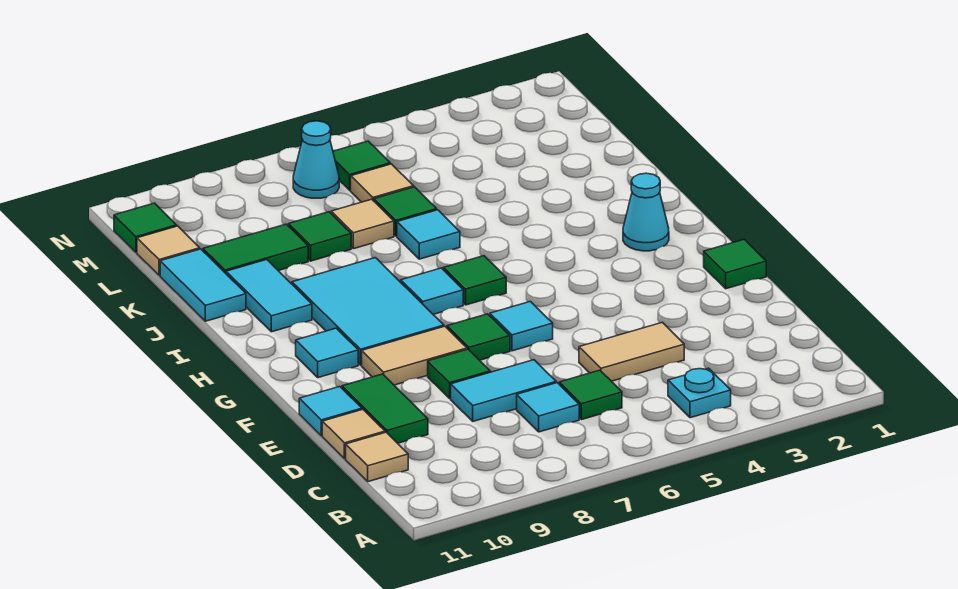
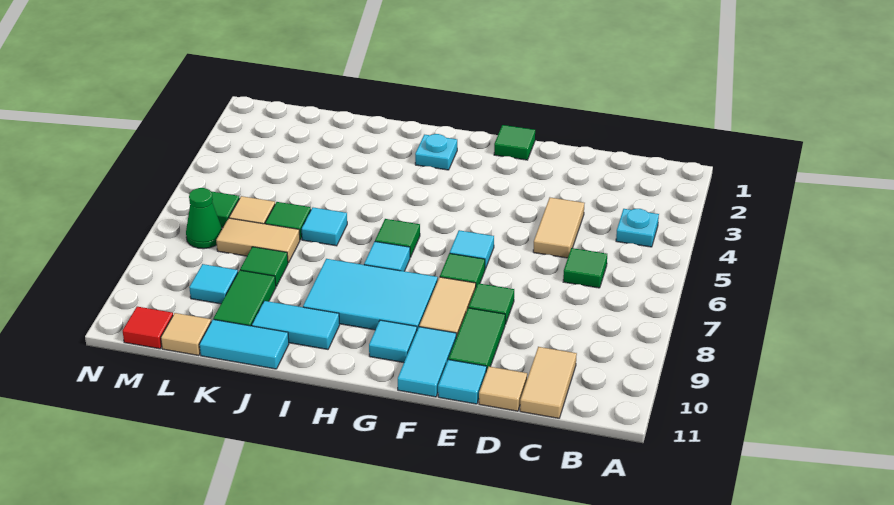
cyan tile C7 level 1 -> cyan tile L9 level 1
tan tile C11 level 1 -> tan tile C10:C11 level 1
cyan tile D7:D8 level 1 -> cyan tile F10:F11 level 1
green tile D10:E10 level 1 -> green tile E9:E10 level 1
cyan cone H2 level 1 -> cyan plate H2 level 1
tan tile K7 level 1 -> tan tile K7:L7 level 1
cyan cone M7 level 1 -> green cone M7 level 1
green tile M11 level 1 -> red tile M11 level 1

